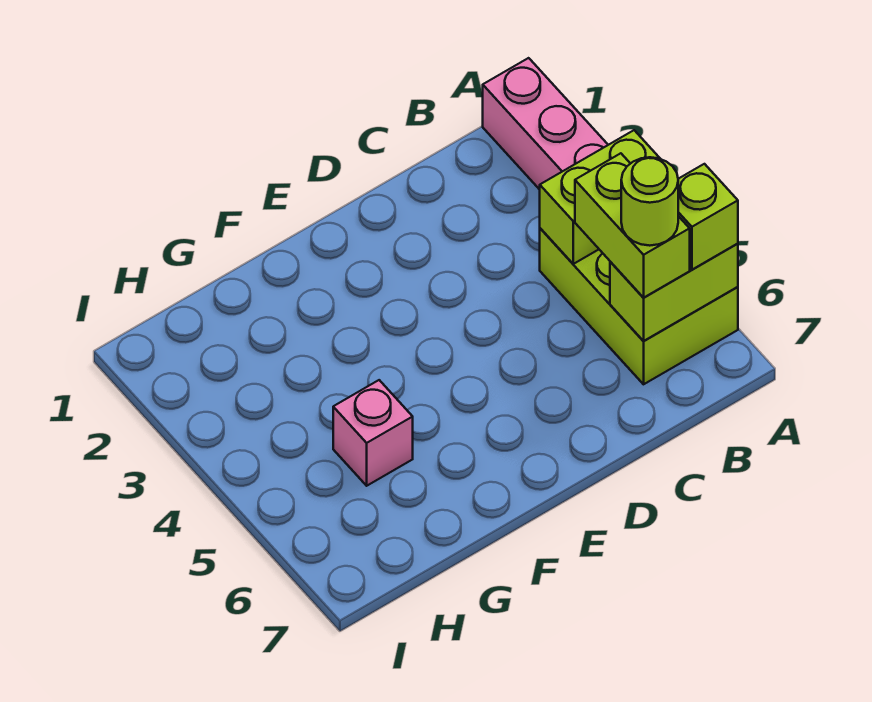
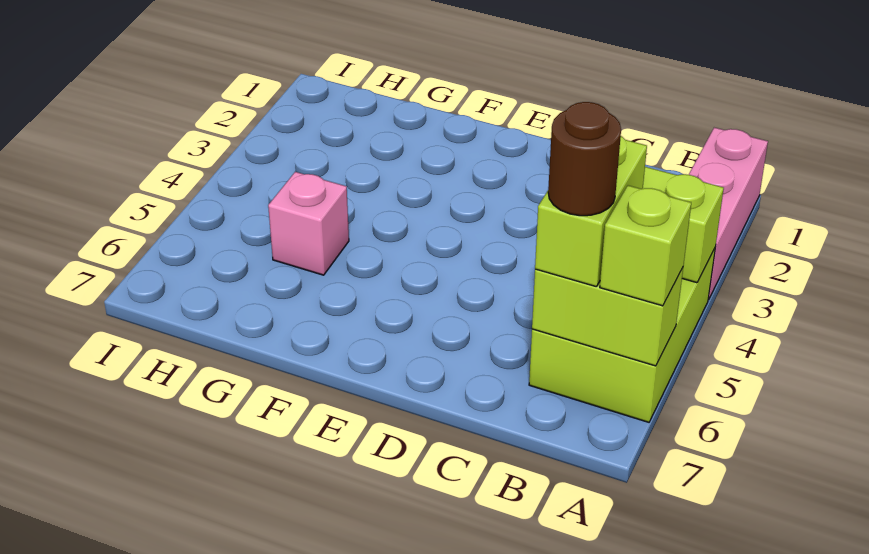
lime round brick B6 level 4 -> brown round brick B6 level 4

